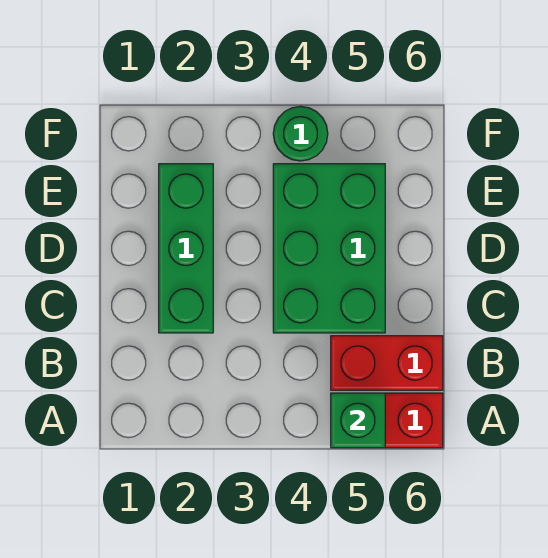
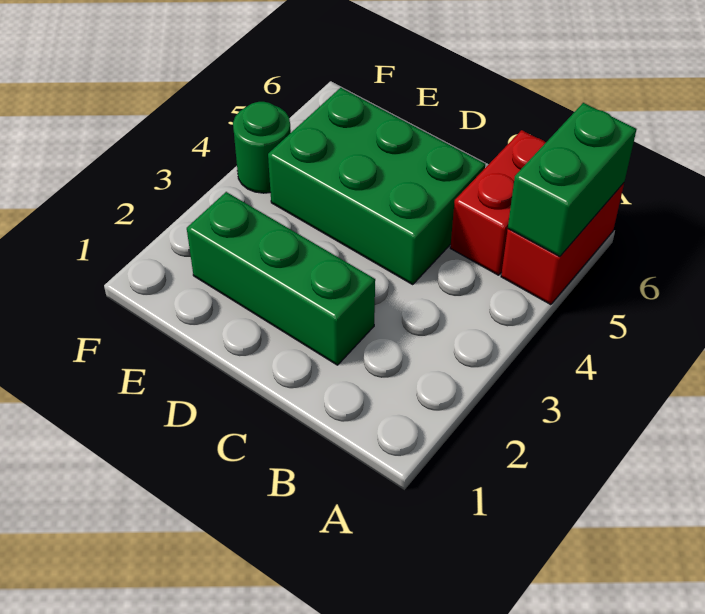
green brick A5 level 2 -> green brick A5:A6 level 2

